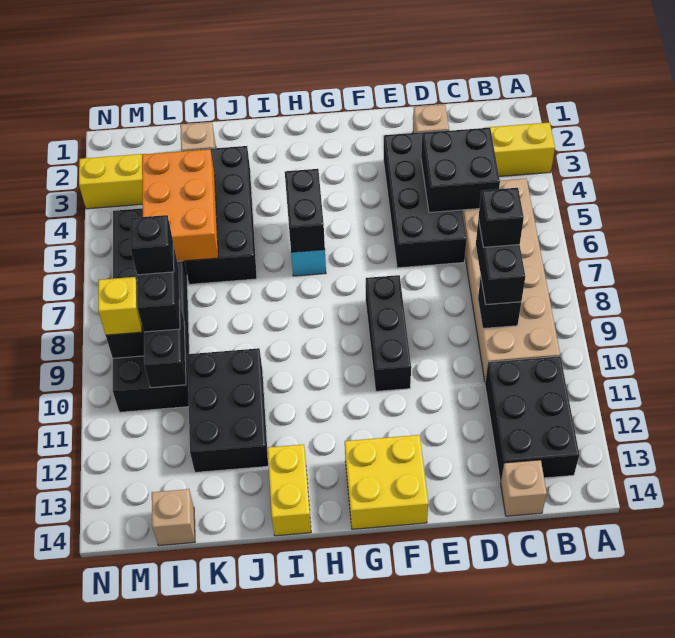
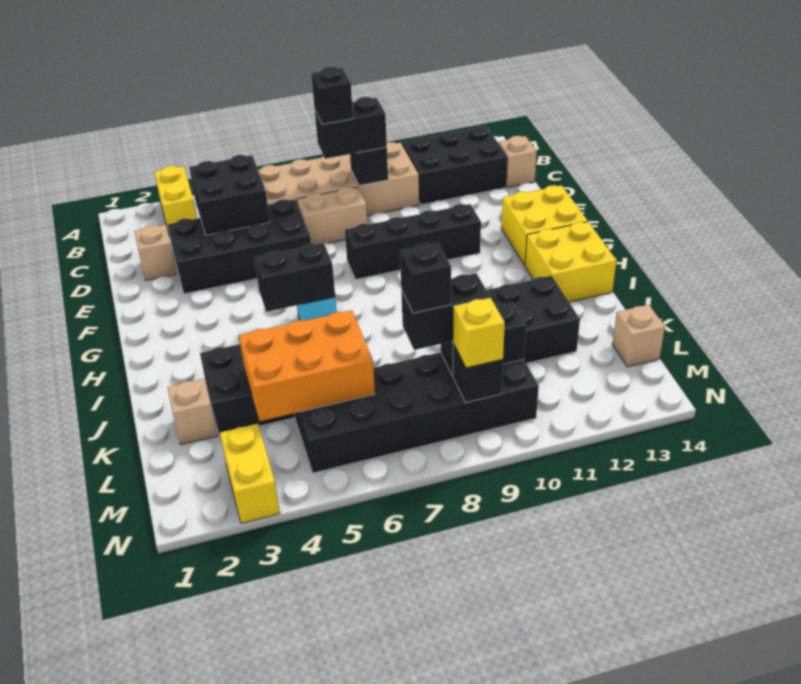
none -> tan brick D7:D8 level 1
black brick F8:F10 level 1 -> black brick F8:F11 level 1
yellow brick I13:I14 level 1 -> yellow brick H13:I14 level 1

